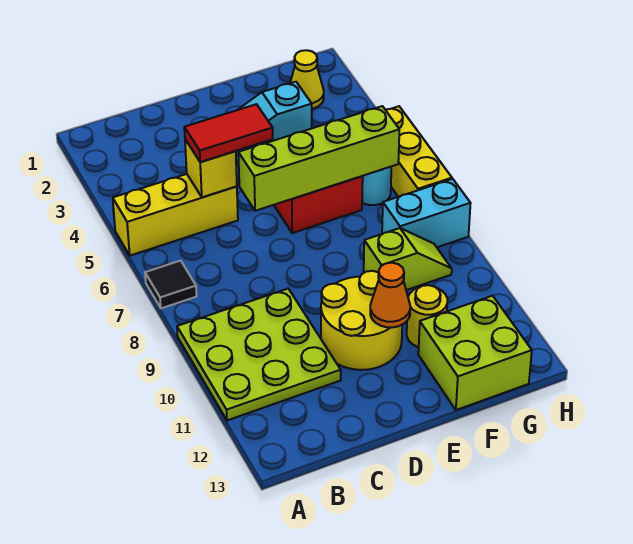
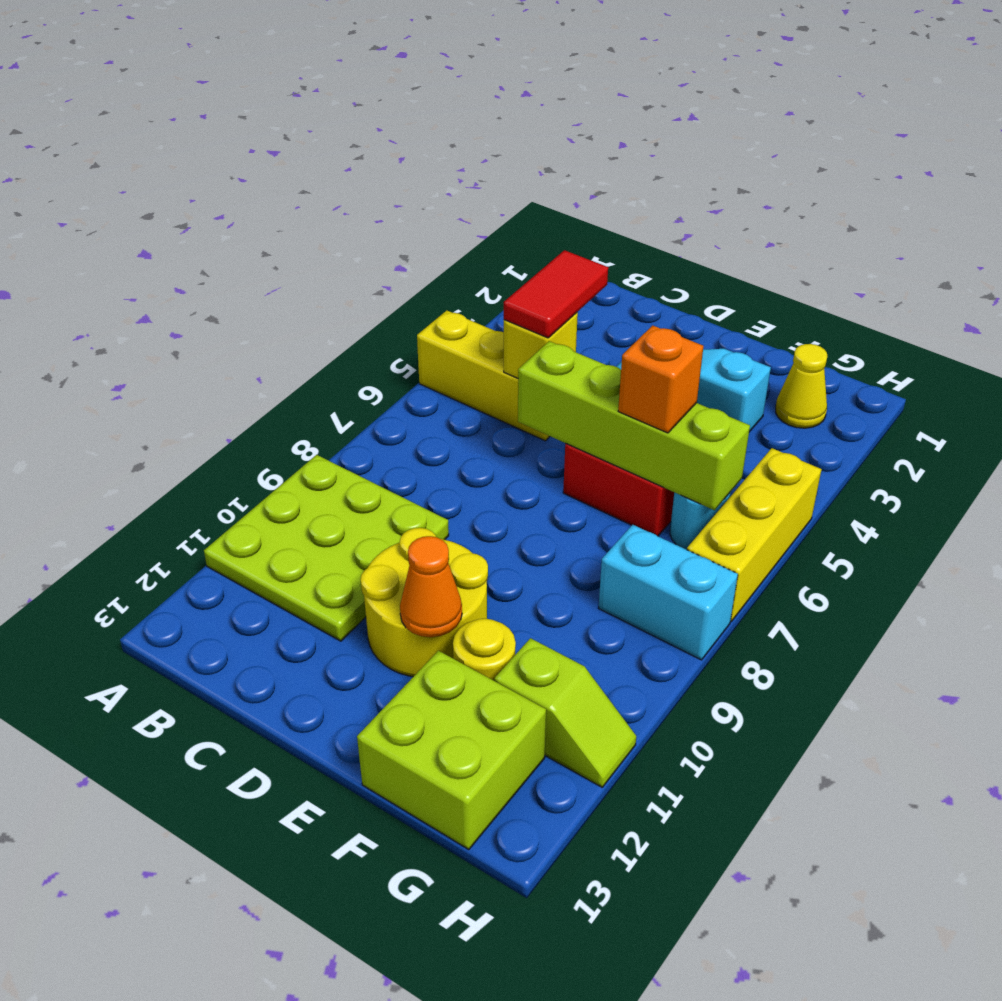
black tile A7 level 1 -> none
red tile C5:D5 level 3 -> red tile C4:C5 level 3
none -> orange brick F6 level 3
lime slope F9:G9 level 1 top F -> lime slope G11:H11 level 1 top G

